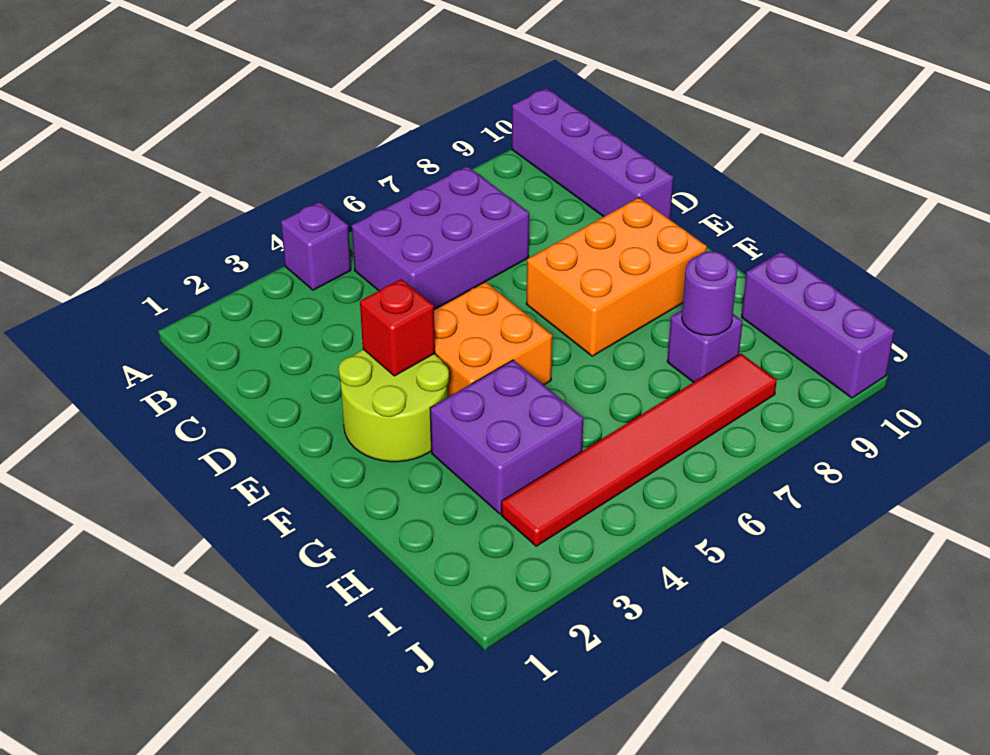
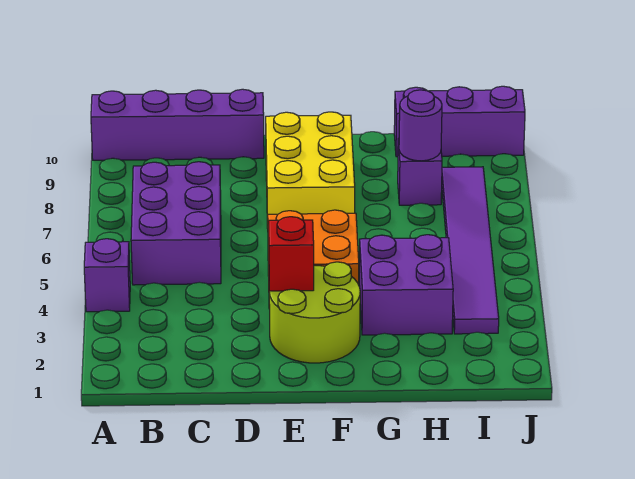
orange brick E7:F9 level 1 -> yellow brick E7:F9 level 1
red tile I3:I8 level 1 -> purple tile I3:I8 level 1

